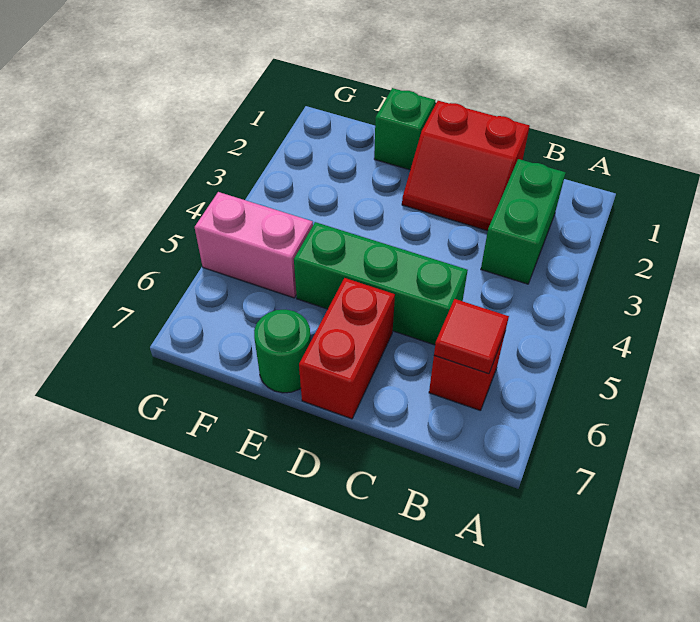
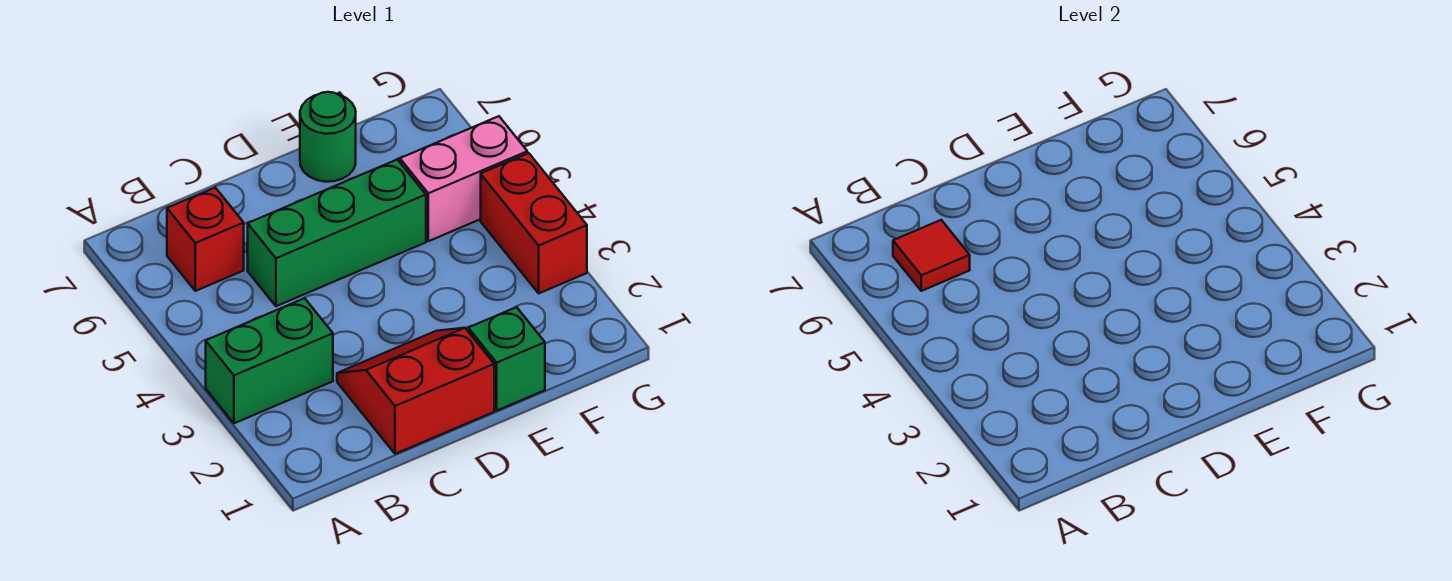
green brick B2:B3 level 1 -> green brick A3:B3 level 1
red brick D6:D7 level 1 -> red brick G3:G4 level 1

